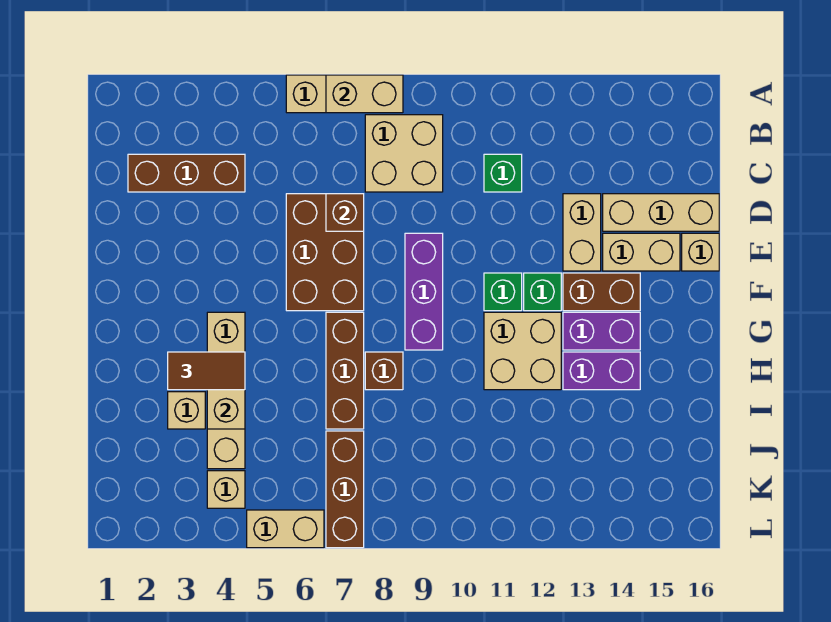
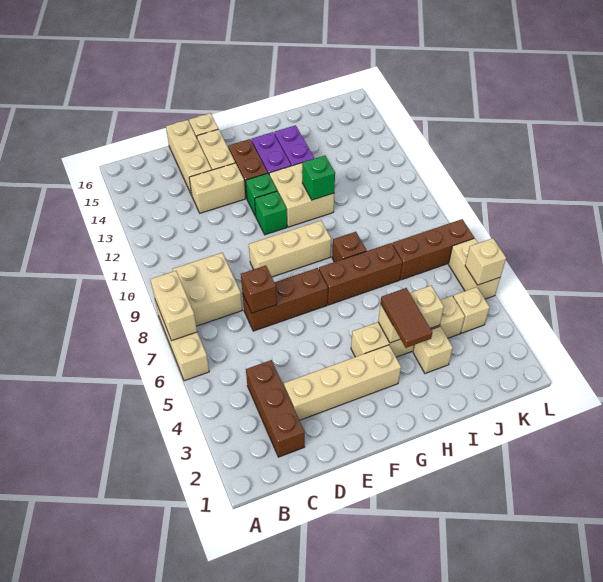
green brick C11 level 1 -> green brick H11 level 2
none -> tan brick D3:G3 level 1
brown brick D6:F7 level 1 -> brown brick D7:F7 level 1
purple brick E9:G9 level 1 -> tan brick E9:G9 level 1
none -> tan brick L5 level 2

